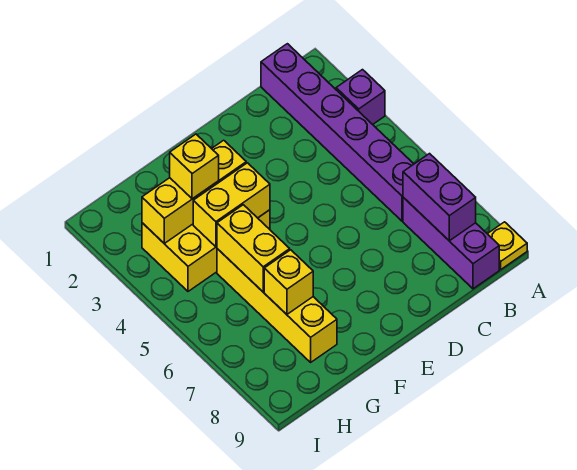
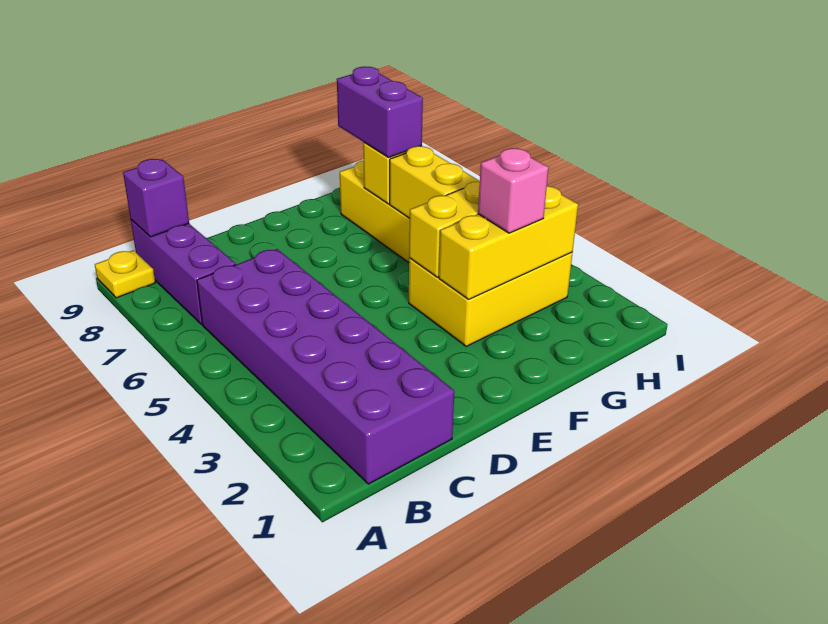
purple brick A3 level 1 -> purple brick B9 level 2
purple brick B1:B6 level 1 -> purple brick B1:C6 level 1
purple brick B7:B8 level 2 -> purple brick G7:G8 level 3
yellow brick G3 level 3 -> pink brick G3 level 3

